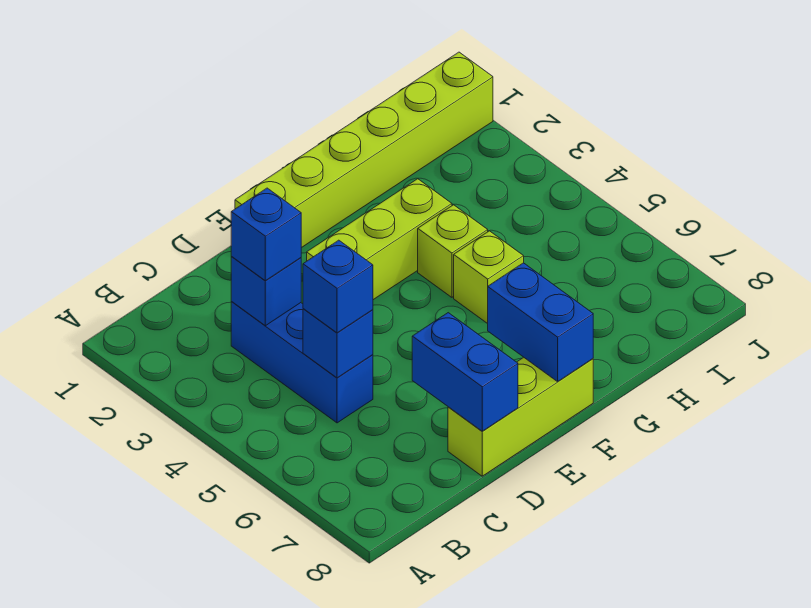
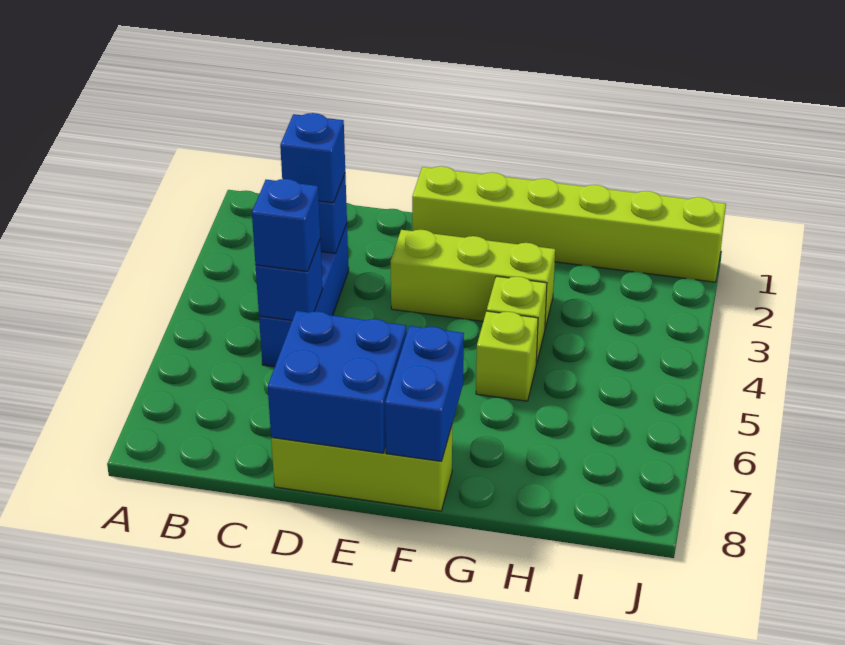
blue brick D7:D8 level 2 -> blue brick D7:E8 level 2

